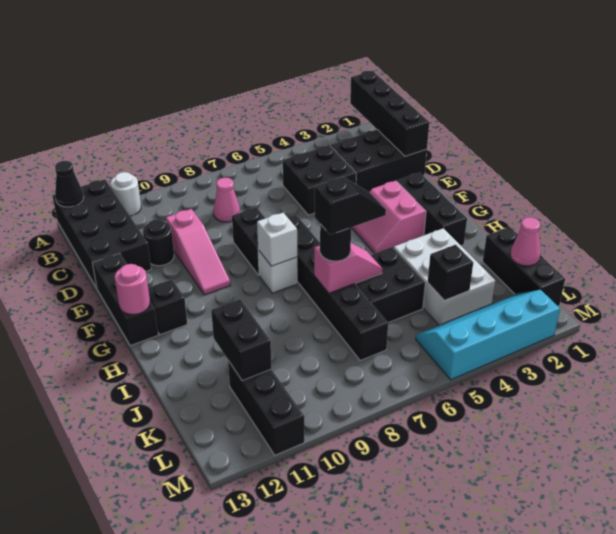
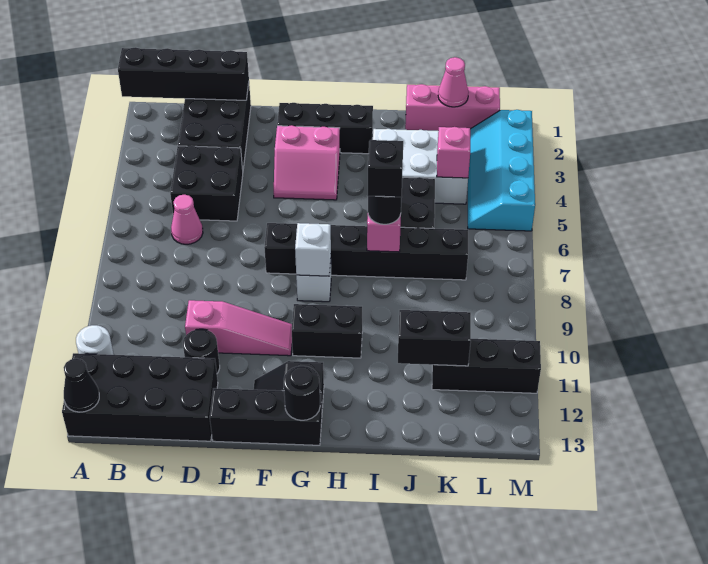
pink cone C8 level 1 -> pink cone C6 level 1
black brick E8:F8 level 1 -> black brick G10:H10 level 1
pink round brick G13 level 2 -> black round brick G13 level 2
black brick J1:L1 level 1 -> pink brick J1:L1 level 1
black brick K4 level 2 -> pink brick K4 level 2

